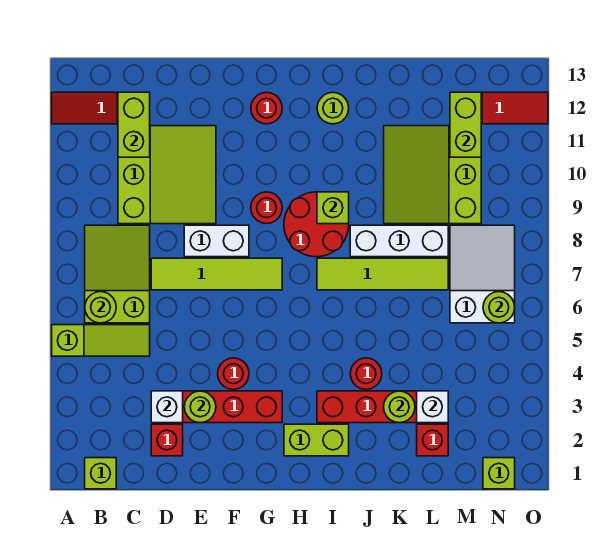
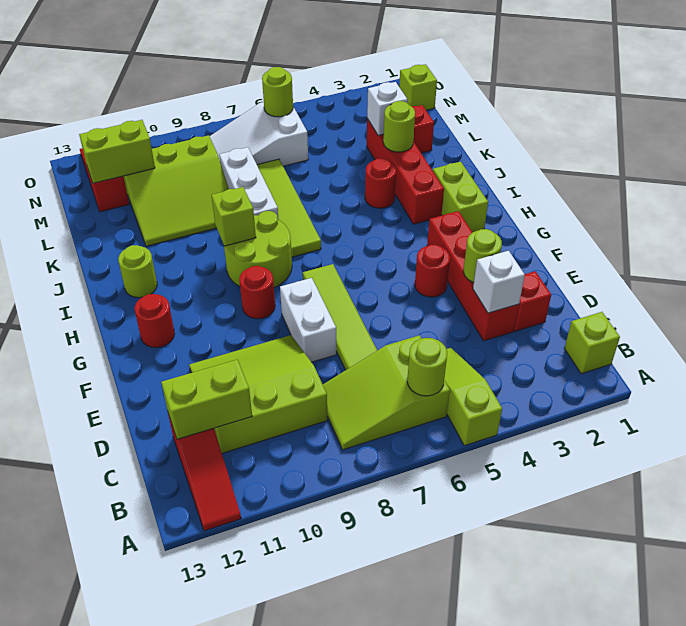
red round brick H8:I9 level 1 -> lime round brick H8:I9 level 1

